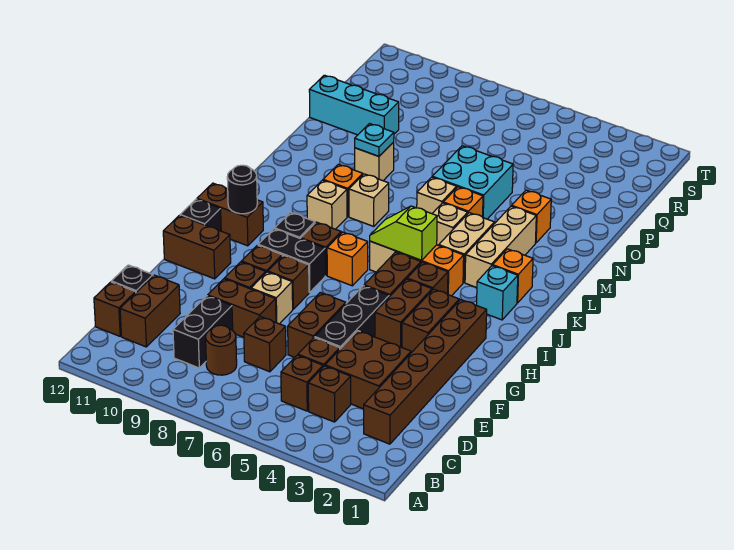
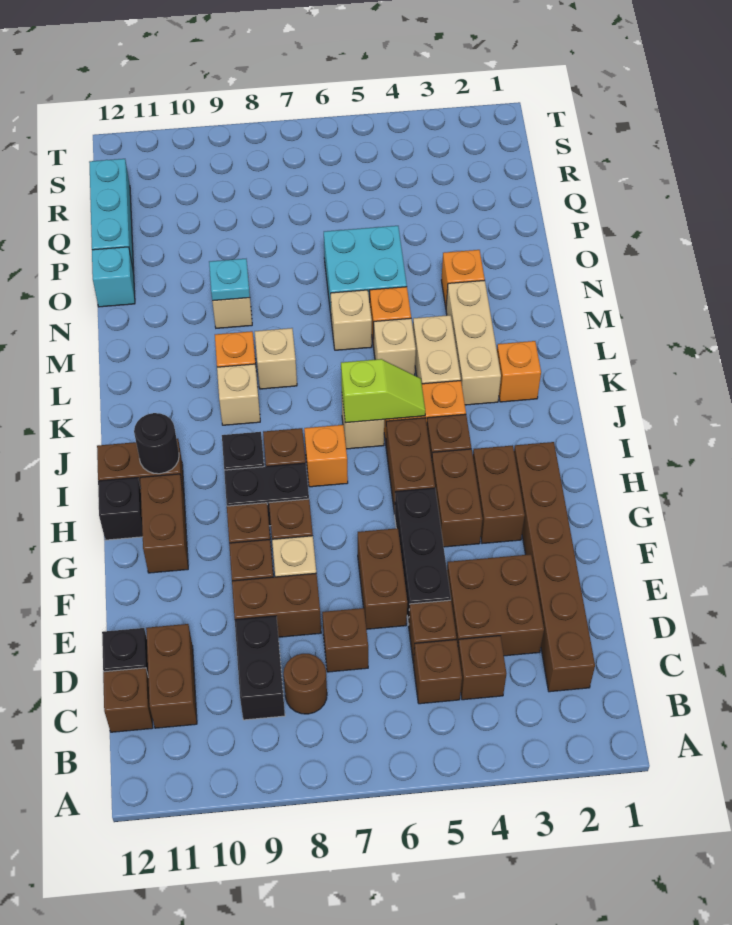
brown brick G11:G12 level 1 -> brown brick G11:H11 level 1
cyan brick J2 level 1 -> cyan brick O12 level 1
lime slope J5:J6 level 2 top 5 -> lime slope J5:J6 level 2 top 6
cyan brick P10:P12 level 1 -> cyan brick P12:R12 level 1

